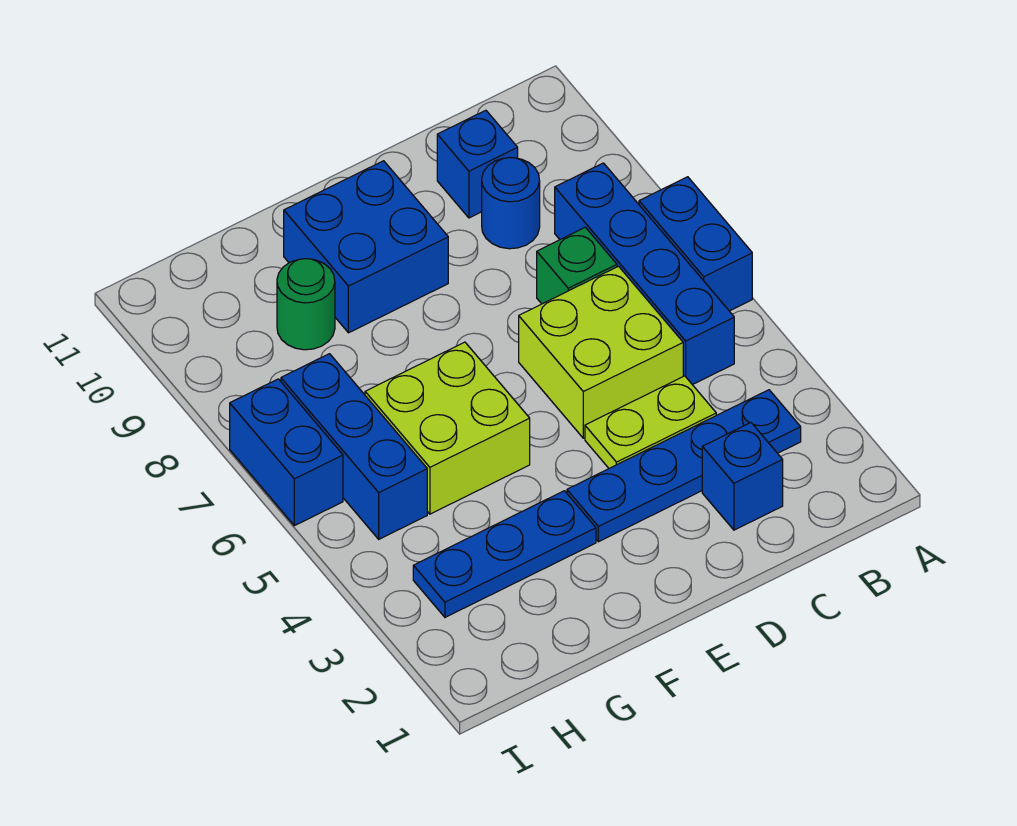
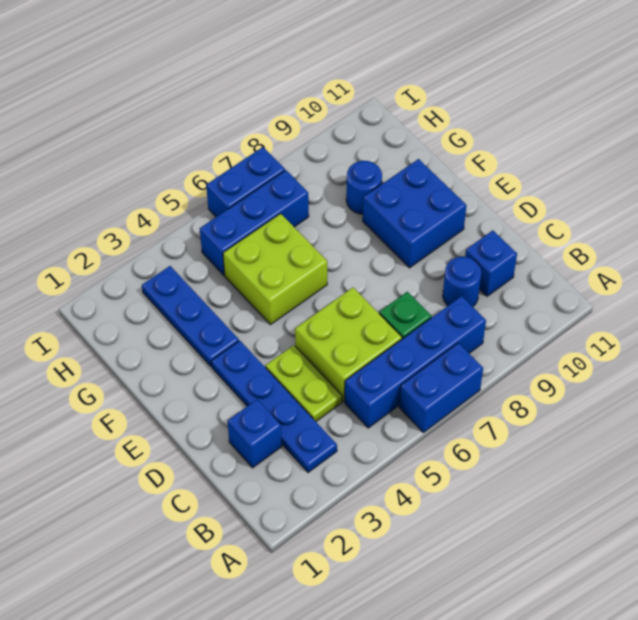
green round brick G9 level 1 -> blue round brick G9 level 1

